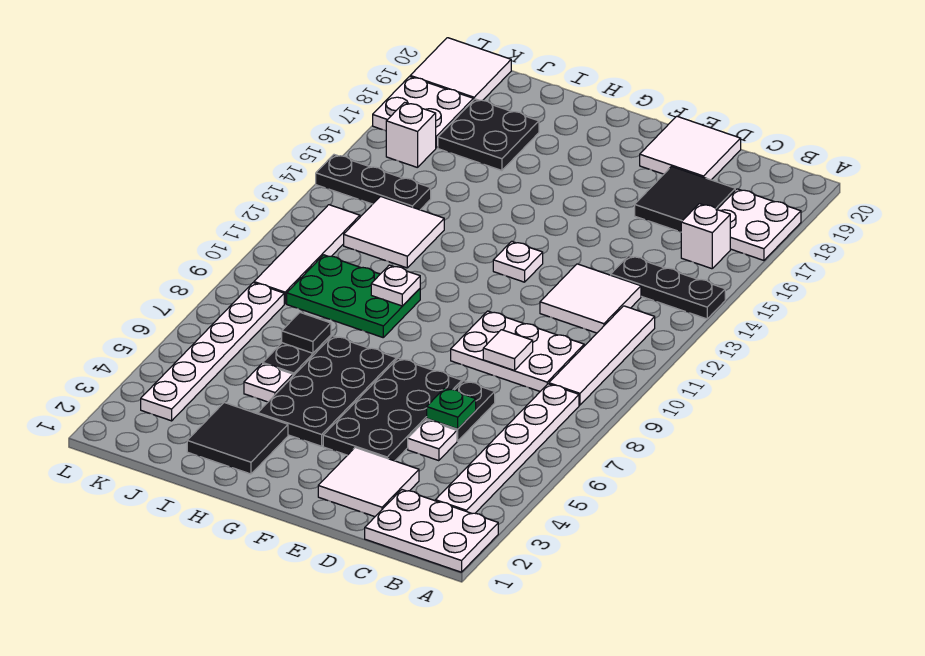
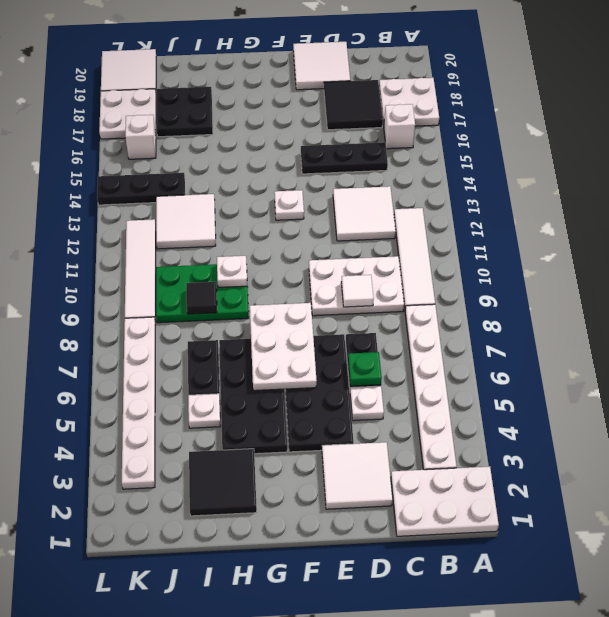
black plate A14:C14 level 1 -> black plate C15:E15 level 1
none -> white plate F6:G8 level 2
black tile I7 level 2 -> black tile I9 level 2

